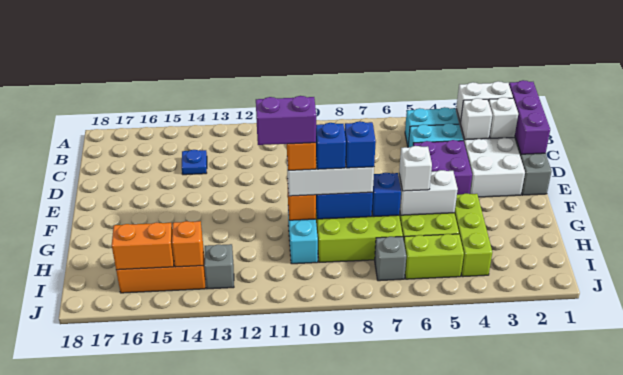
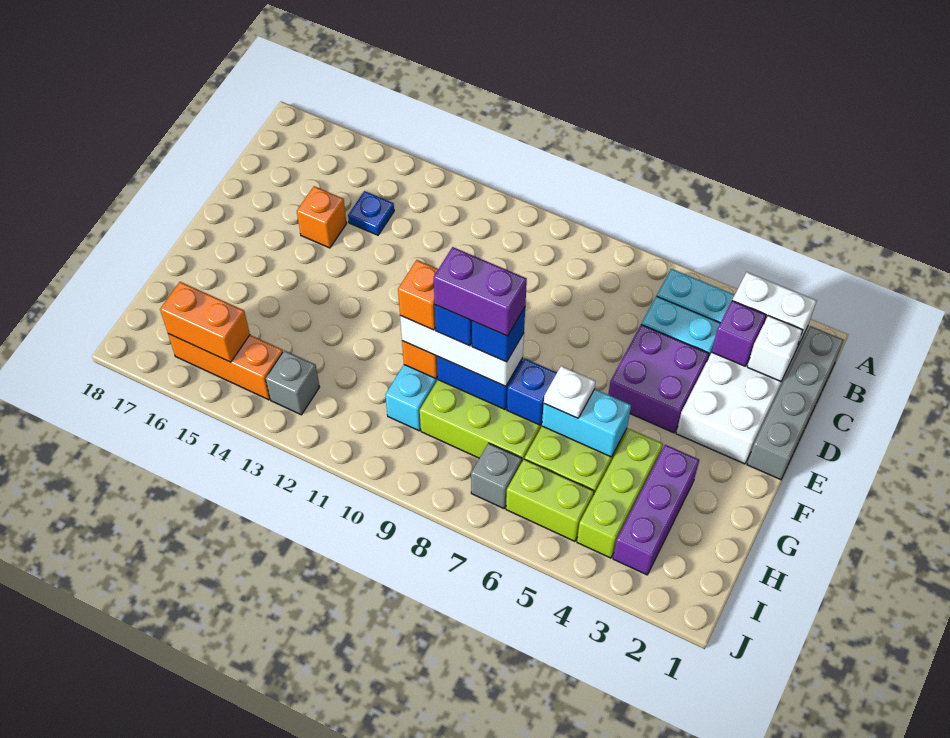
purple brick B1:D1 level 2 -> purple brick G3:I3 level 1
white brick C3 level 2 -> purple brick C3 level 2
white brick G5:G6 level 2 -> cyan brick G5:G6 level 2
white brick G6 level 3 -> white plate G6 level 3
purple brick G10:G11 level 5 -> purple brick G8:G9 level 5
orange brick I14 level 2 -> orange brick D15 level 1

